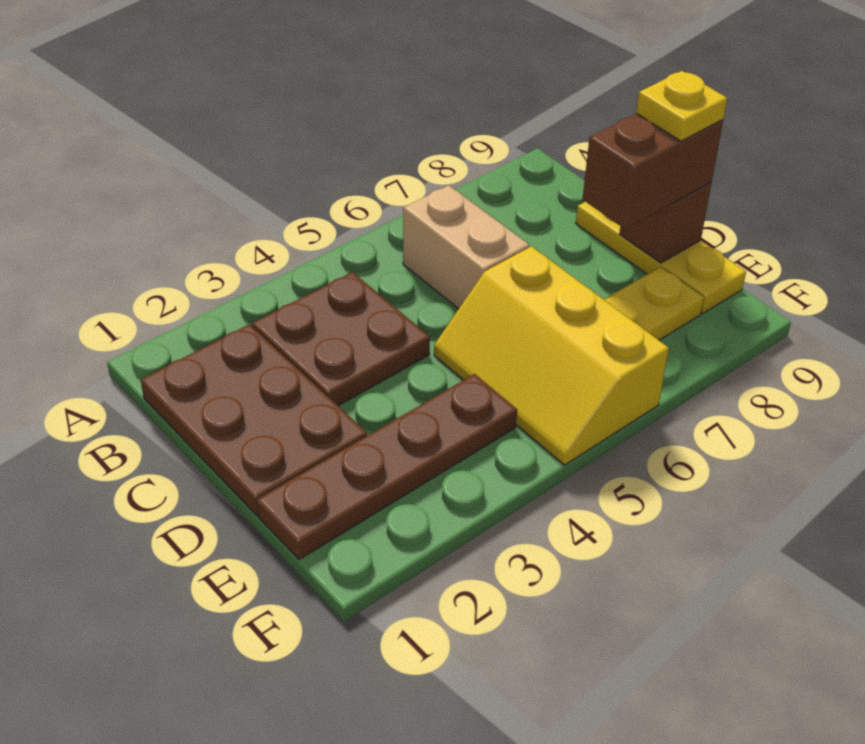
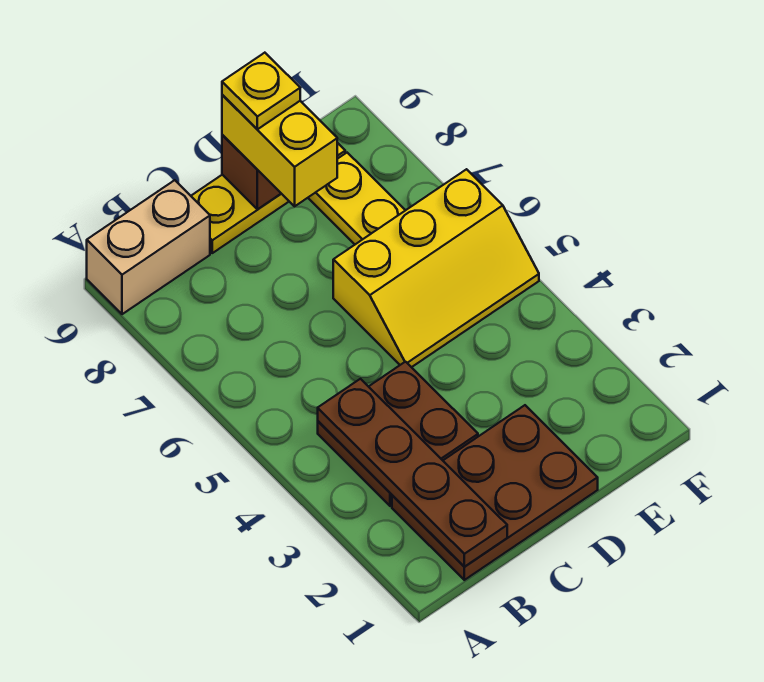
tan brick B6:C6 level 1 -> tan brick A9:B9 level 1
brown brick D8:D9 level 3 -> yellow brick D8:D9 level 3
brown plate E1:E4 level 1 -> brown plate B1:B4 level 2

